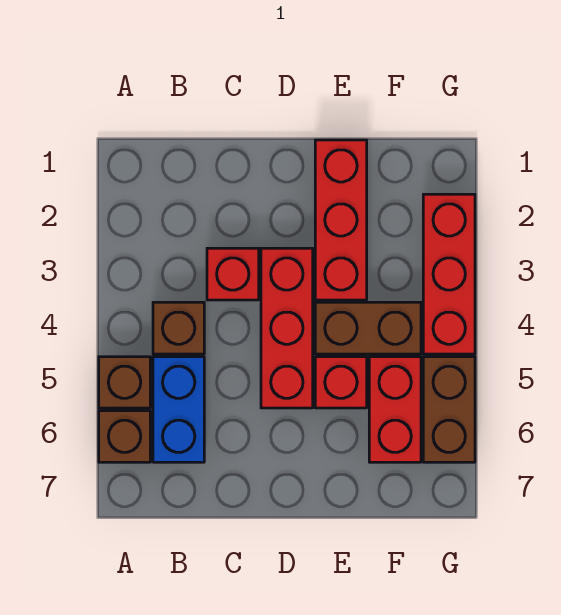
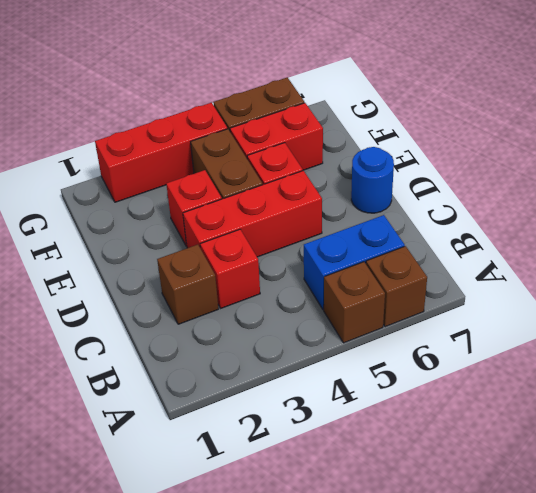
brown brick B4 level 1 -> brown brick C2 level 1
none -> blue round brick D7 level 1
red brick E1:E3 level 1 -> red brick E3 level 1

